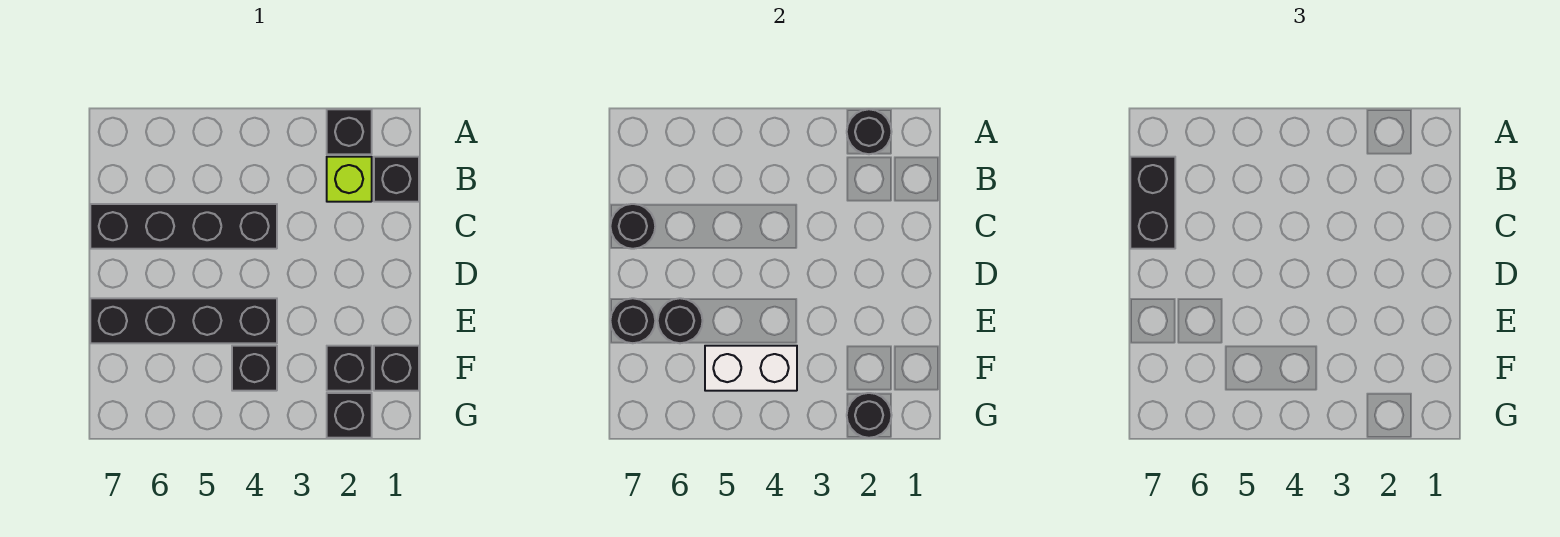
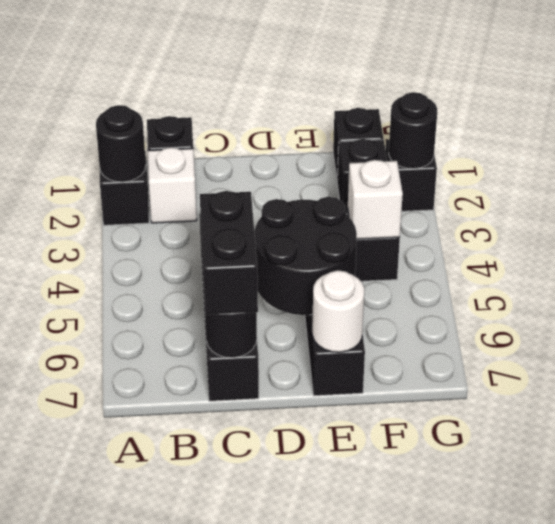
lime brick B2 level 1 -> white brick B2 level 1
black brick B7:C7 level 3 -> black brick C6:C7 level 3
black round brick E6 level 2 -> black round brick D5:E6 level 2
black round brick E7 level 2 -> white round brick E7 level 2
white brick F4:F5 level 2 -> white brick F4 level 2

